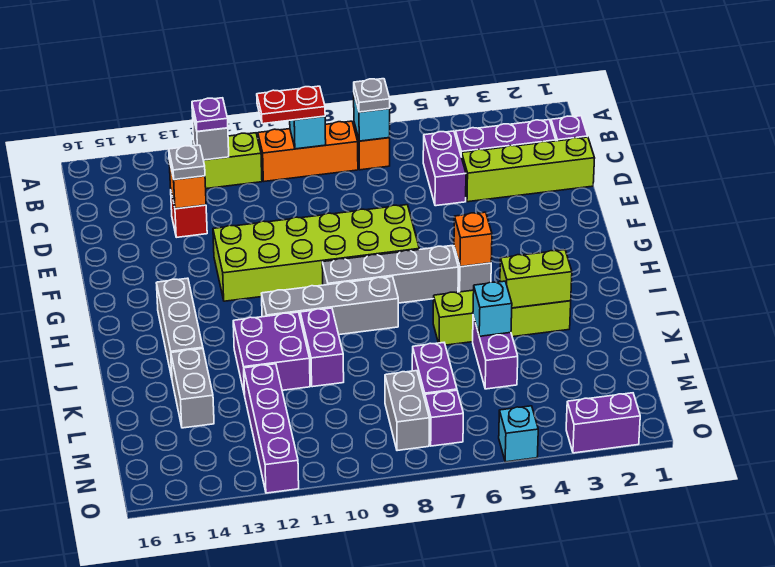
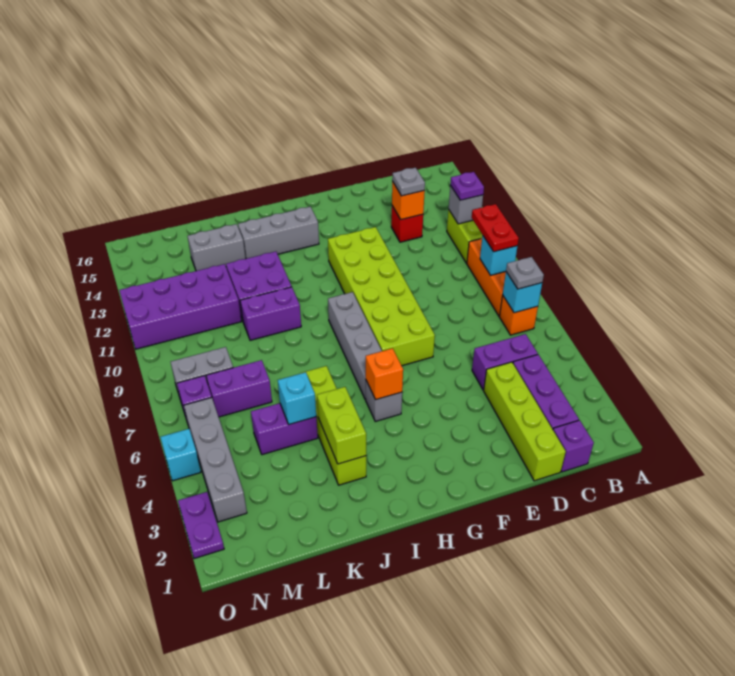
grey brick I8:I11 level 1 -> grey brick N3:N6 level 1
purple brick L12:O12 level 1 -> purple brick L11:O12 level 1
purple brick O2:O3 level 1 -> purple plate O2:O3 level 1

